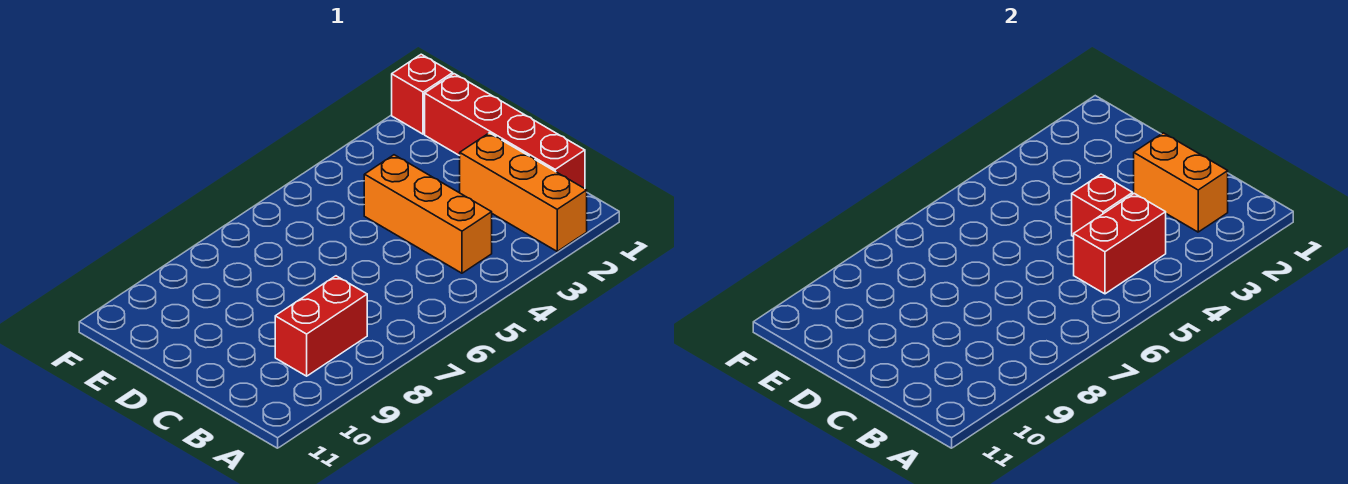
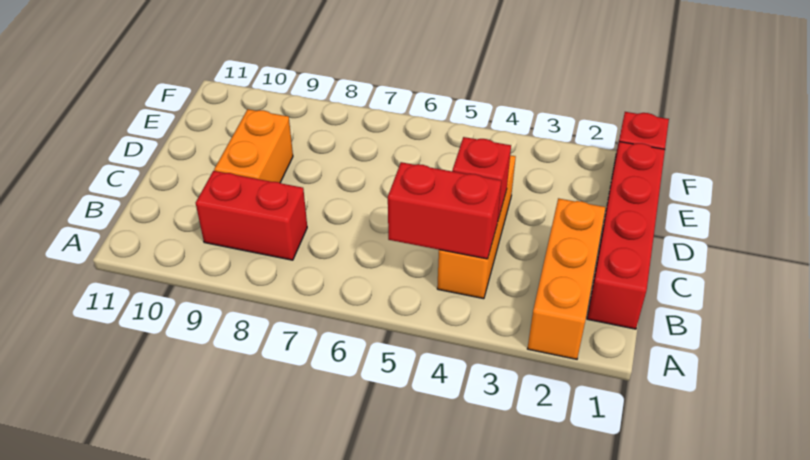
orange brick B2:C2 level 2 -> orange brick C9:D9 level 1

